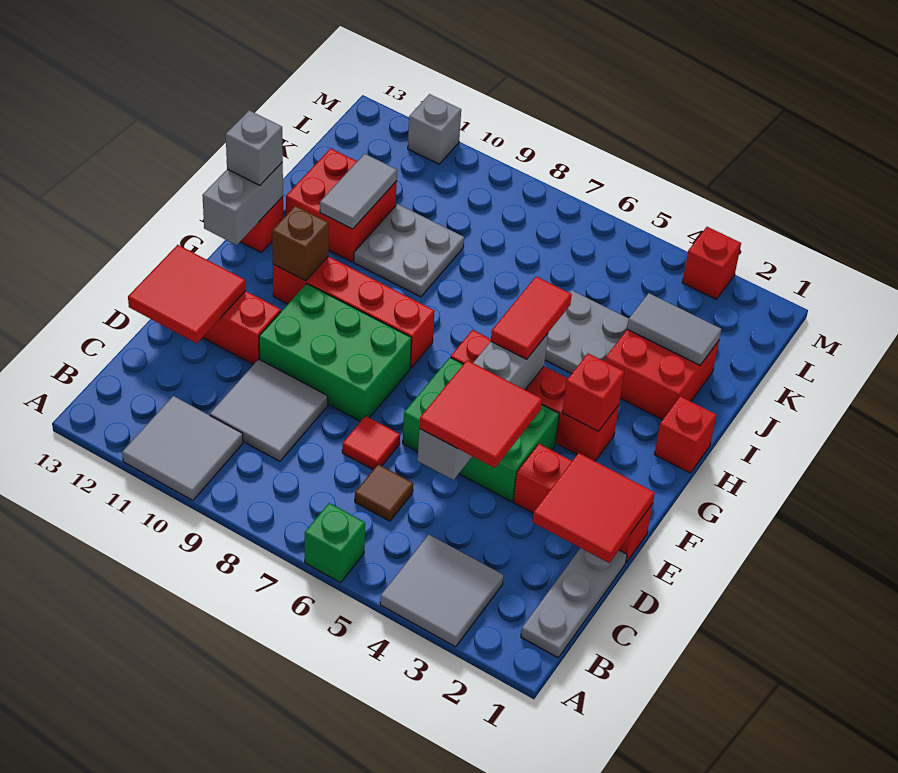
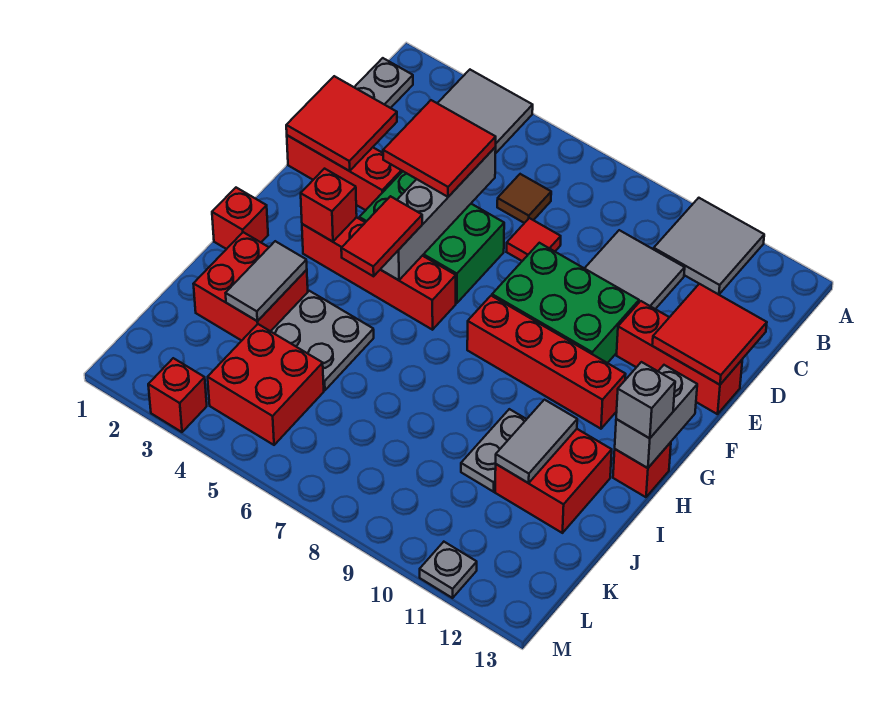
green brick A6 level 1 -> none
brown brick G11 level 2 -> none
grey plate I9:J10 level 1 -> grey plate I10:J10 level 1
grey tile J2:J3 level 2 -> grey tile I3:J3 level 2
none -> red brick K4:L5 level 1
grey brick M11 level 1 -> grey plate M11 level 1

